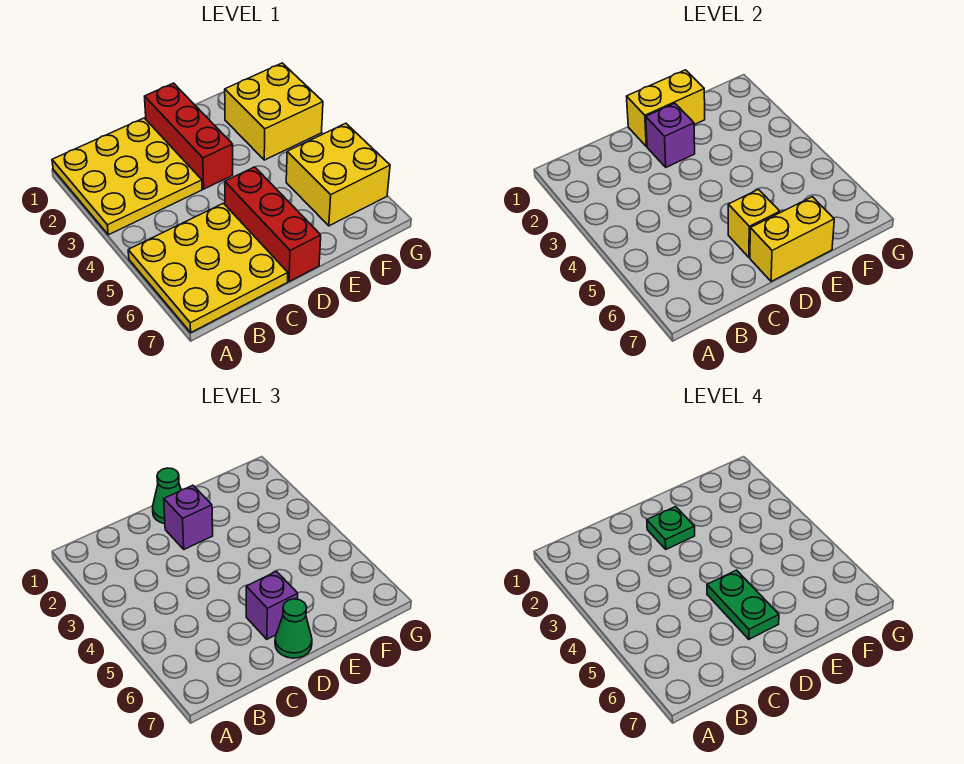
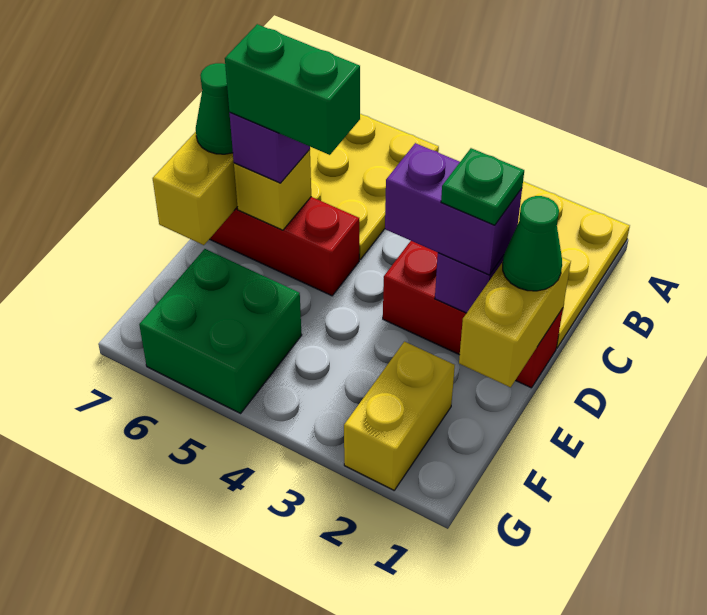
purple brick D2 level 3 -> purple brick D2:D3 level 3
green plate D5:D6 level 4 -> green brick D5:D6 level 4
yellow brick F2:G3 level 1 -> yellow brick F2:G2 level 1
yellow brick F5:G6 level 1 -> green brick F5:G6 level 1

